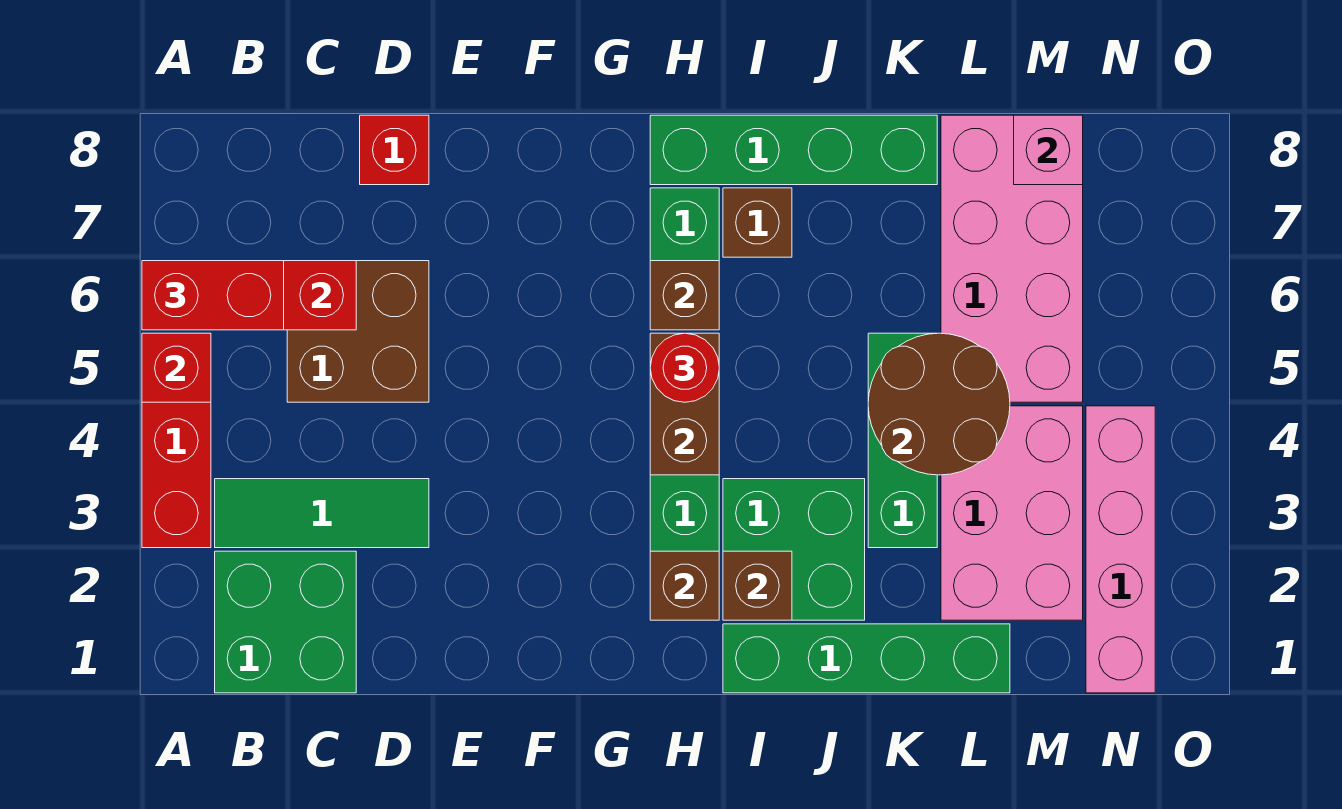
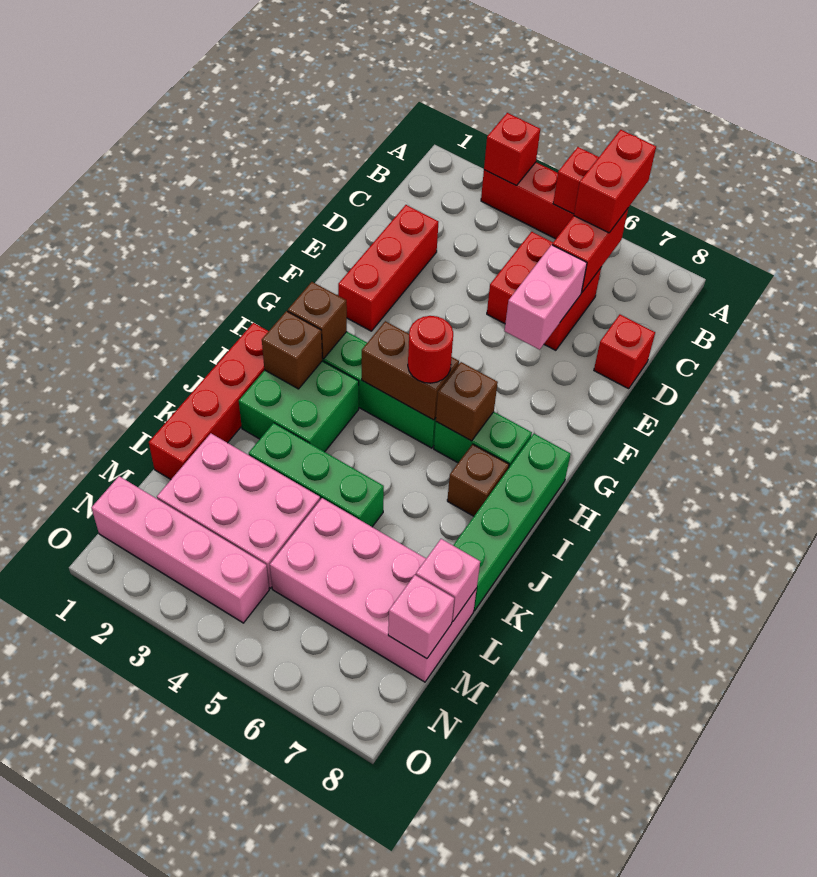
none -> red brick A3 level 2
green brick B1:C2 level 1 -> none
green tile B3:D3 level 1 -> none
brown brick C5:D6 level 1 -> red brick C5:D6 level 1
none -> red brick D2:F2 level 1
none -> pink brick D6:E6 level 2
green brick I1:L1 level 1 -> red brick I1:L1 level 1
brown round brick K4:L5 level 2 -> none
none -> pink brick L8 level 2

